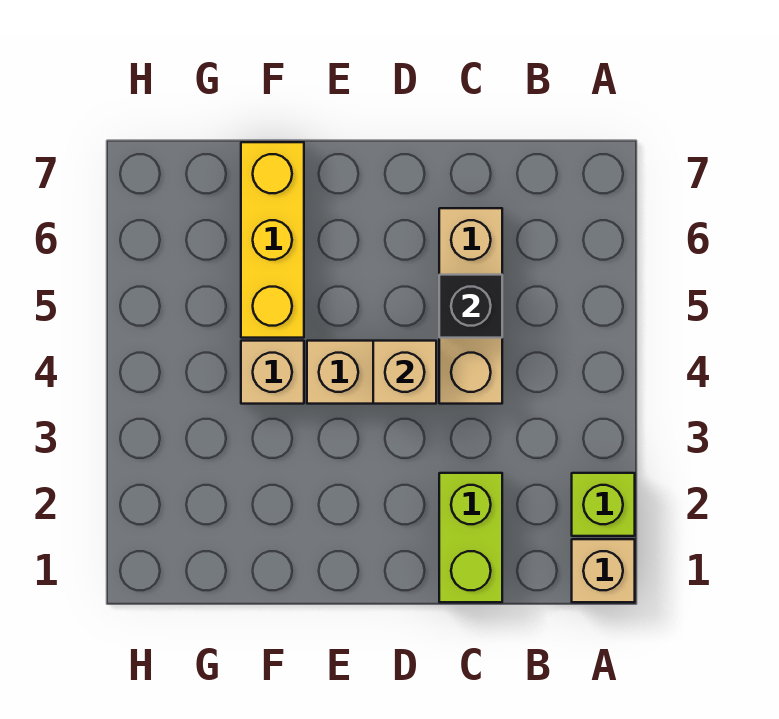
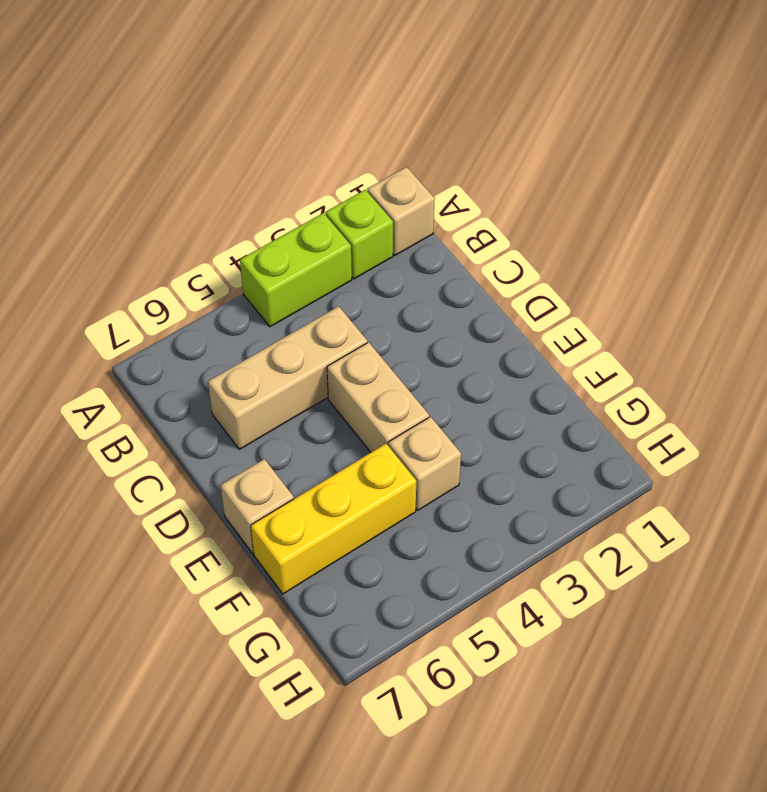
lime brick C1:C2 level 1 -> lime brick A3:A4 level 1
black brick C5 level 2 -> none
tan brick D4 level 2 -> tan brick E7 level 1

